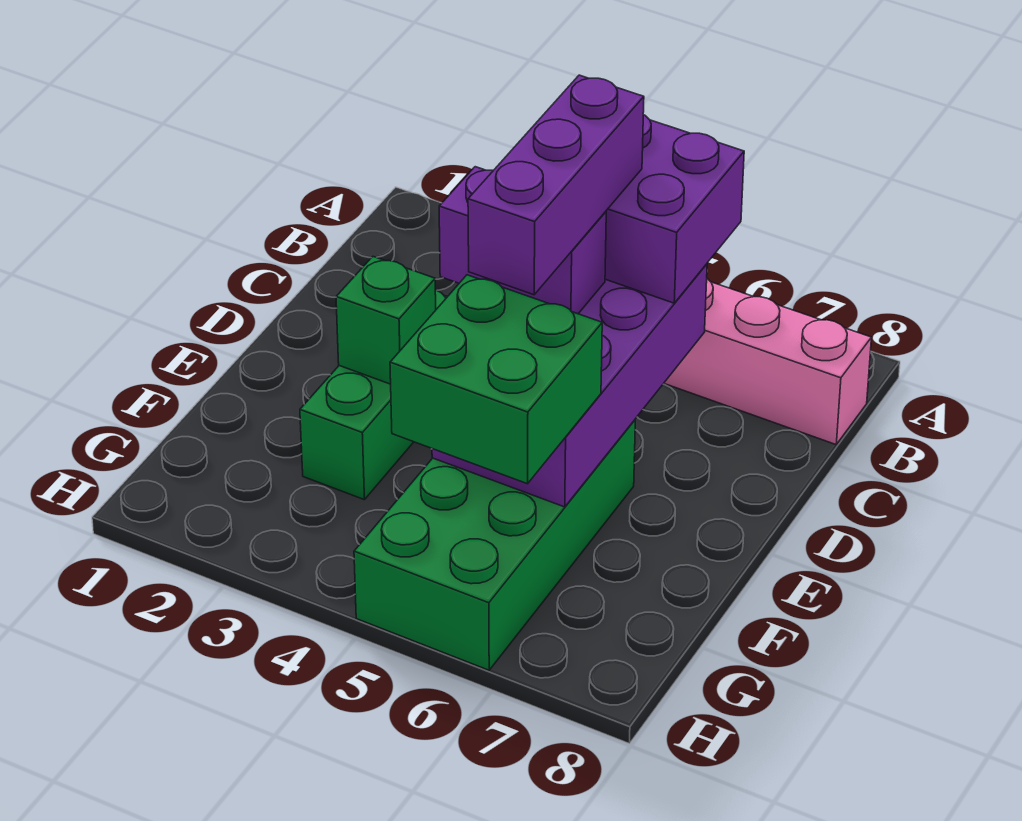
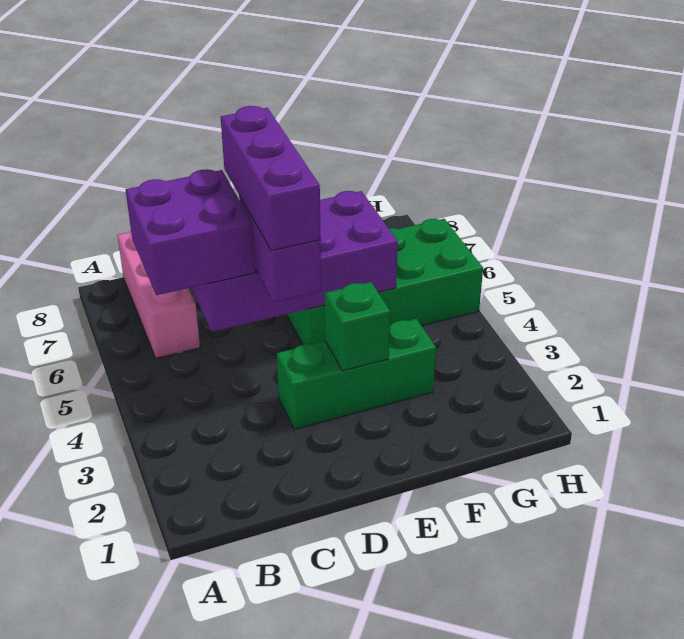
purple brick C5:E5 level 4 -> purple brick D4:D6 level 4
green brick F5:G6 level 3 -> none

